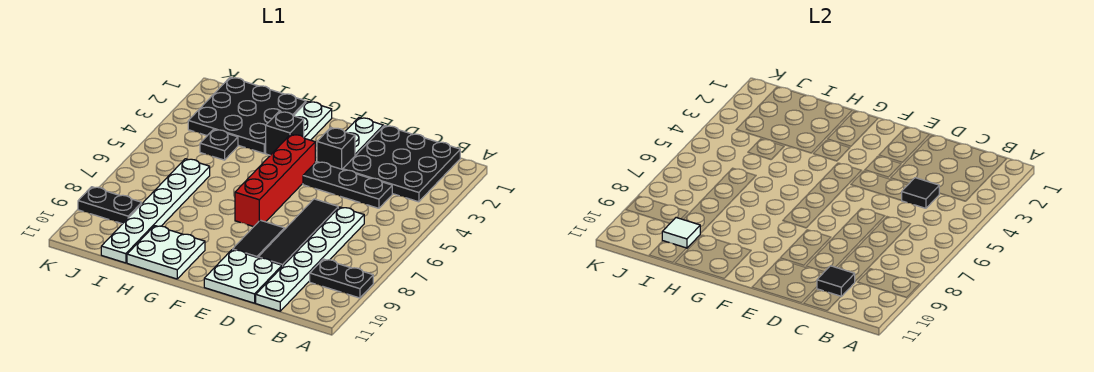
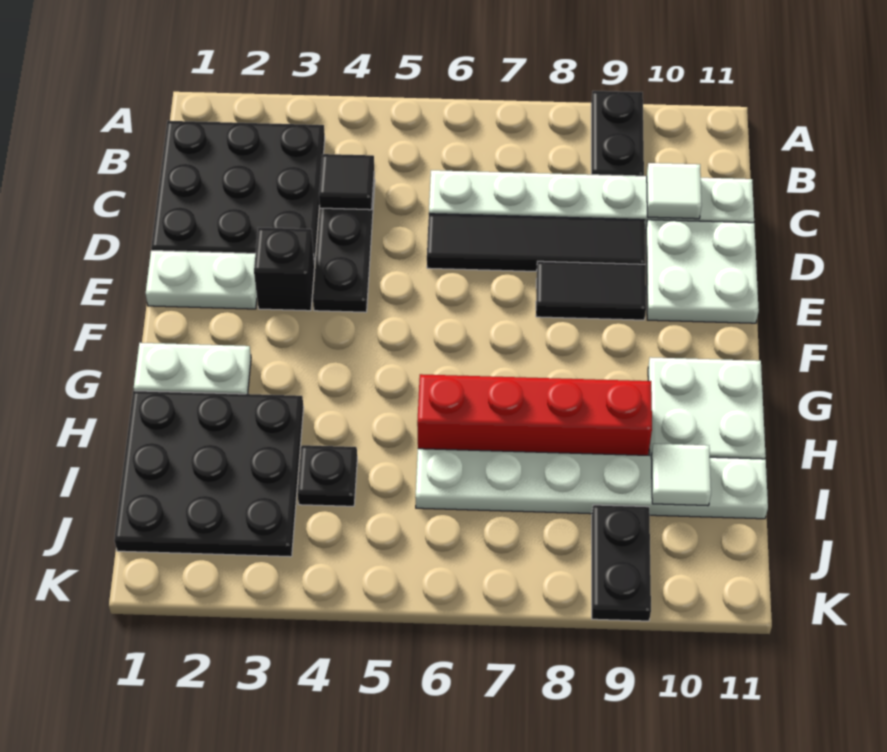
black tile C10 level 2 -> white tile C10 level 2
red brick F4:F7 level 1 -> red brick H6:H9 level 1
black brick G3 level 1 -> none

